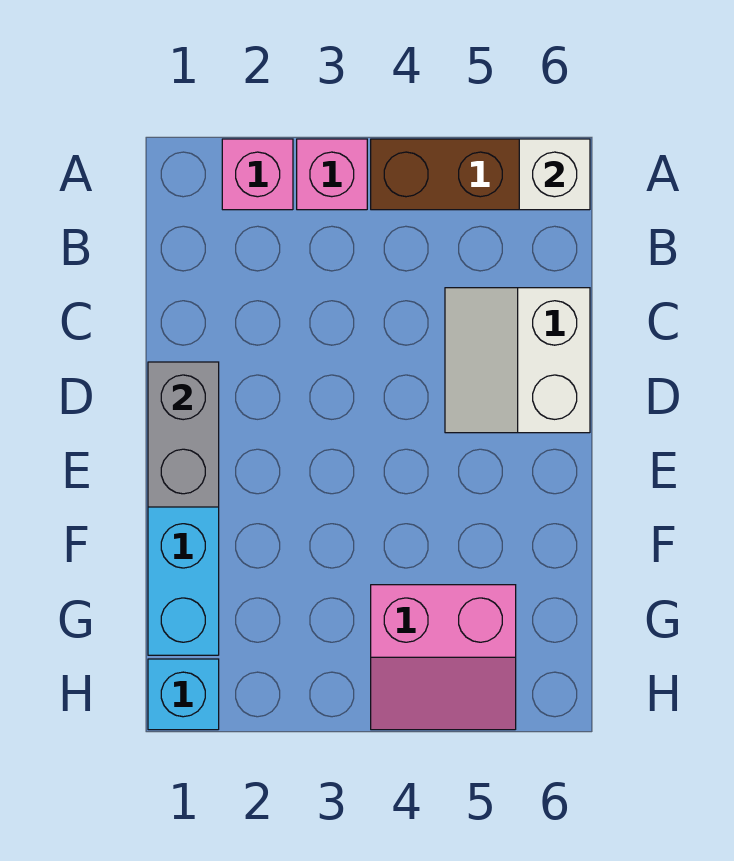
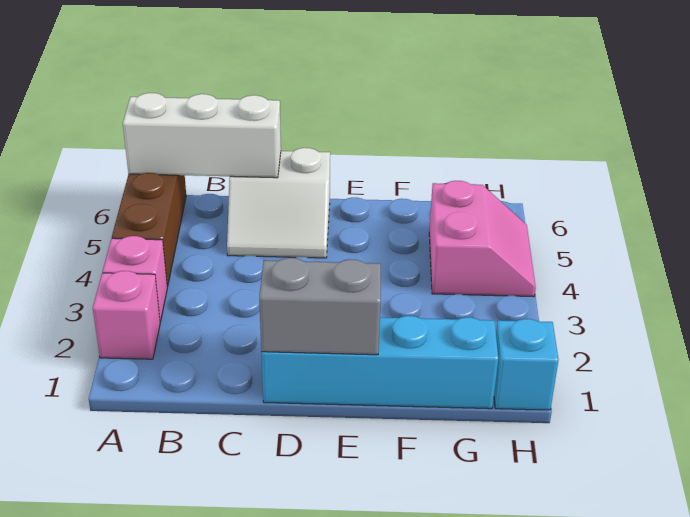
white brick A6 level 2 -> white brick A6:C6 level 2

